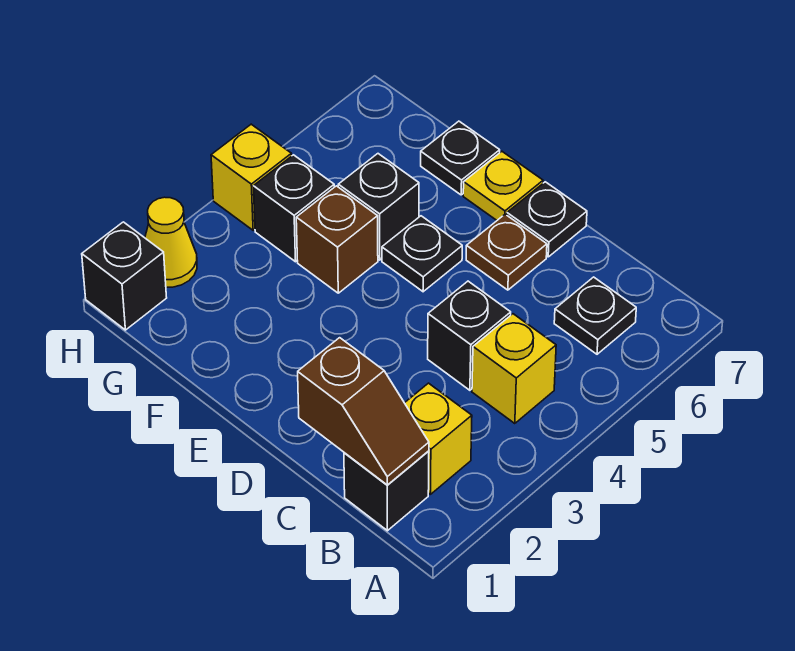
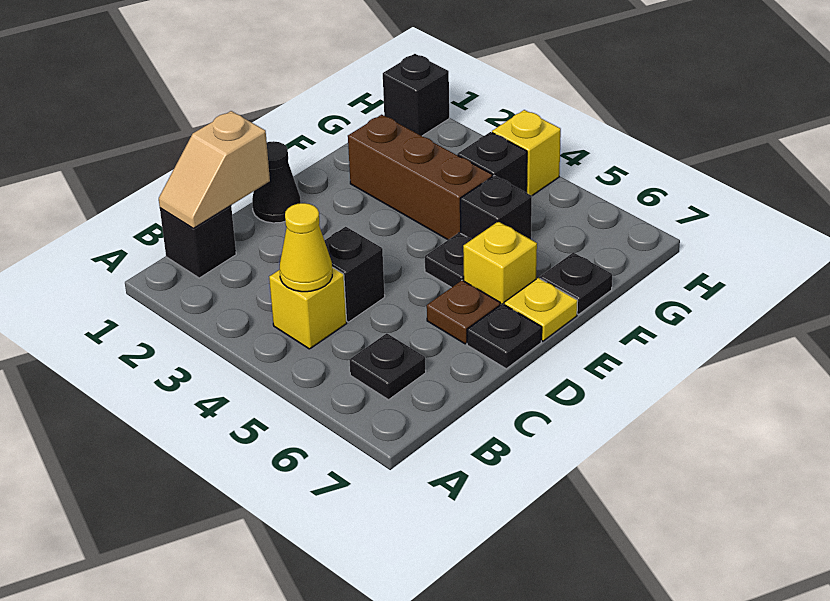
brown slope B1:C1 level 2 top C -> tan slope B1:C1 level 2 top C
yellow brick B2 level 1 -> yellow brick E6 level 1
none -> black cone D1 level 1
brown brick F4 level 1 -> brown brick F2:F4 level 1
yellow cone H2 level 1 -> yellow cone B4 level 2

